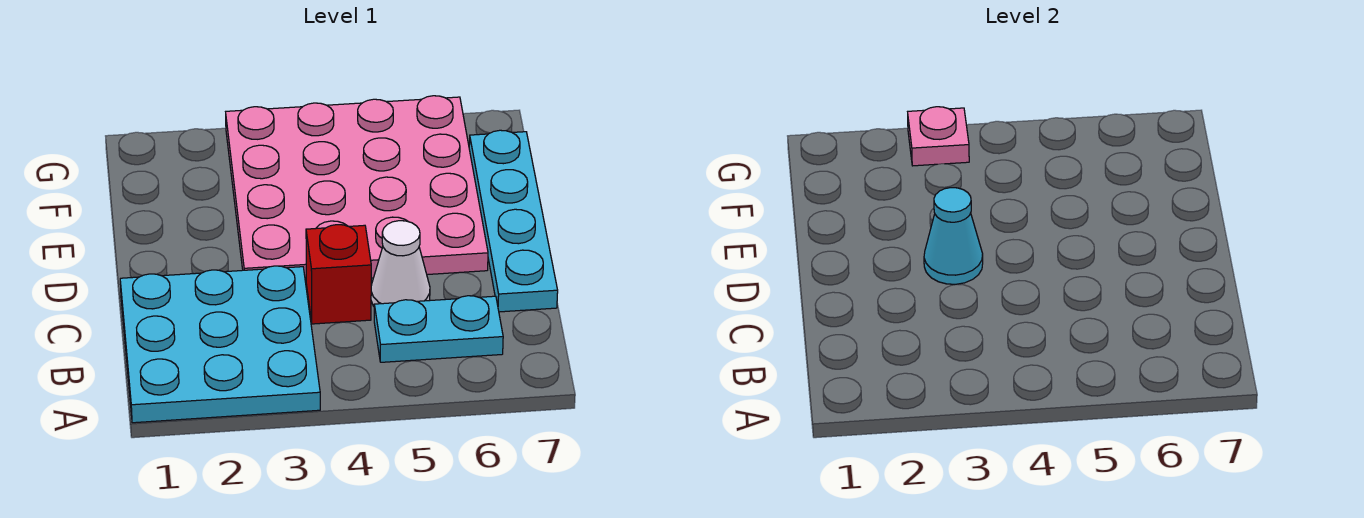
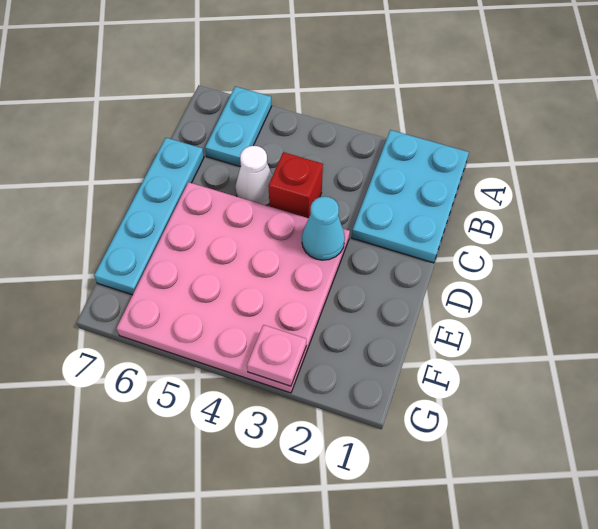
cyan plate A1:C3 level 1 -> cyan plate A1:C2 level 1
cyan plate B5:B6 level 1 -> cyan plate A6:B6 level 1

